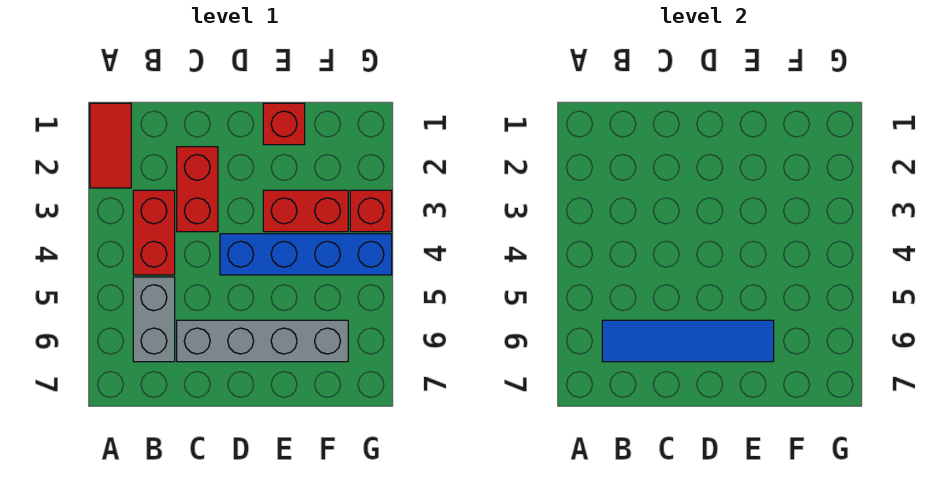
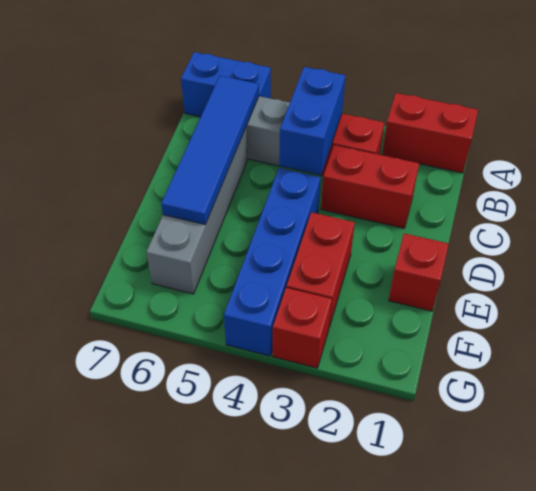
red tile A1:A2 level 1 -> red brick A1:A2 level 1
none -> blue brick A6:A7 level 1
none -> blue brick B4:C4 level 2

